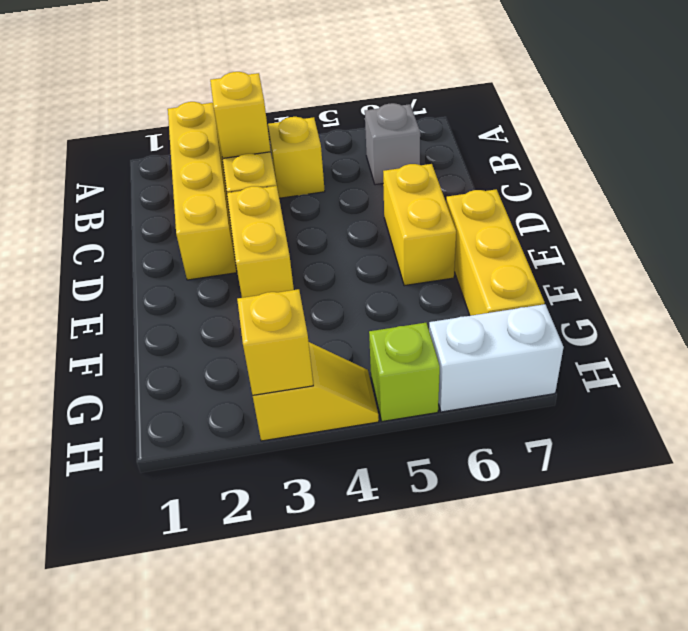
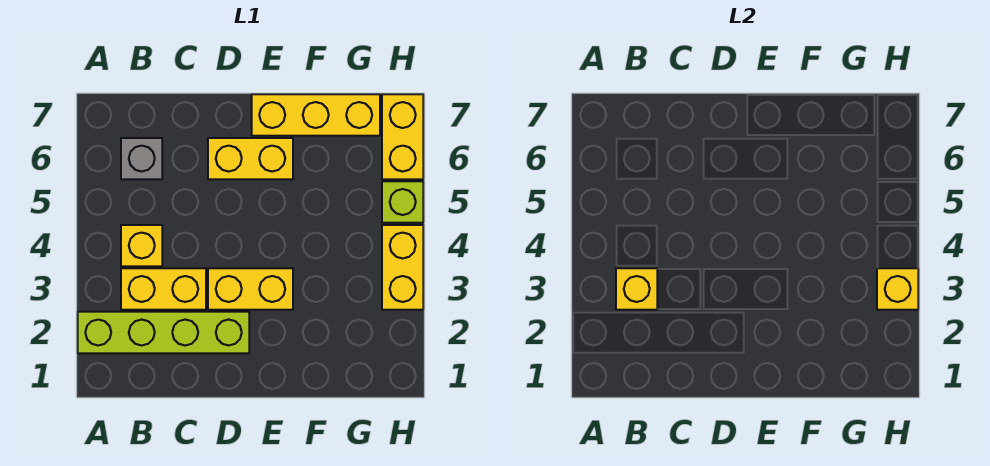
yellow brick A2:D2 level 1 -> lime brick A2:D2 level 1
yellow slope H3:H4 level 1 top 3 -> yellow brick H3:H4 level 1
white brick H6:H7 level 1 -> yellow brick H6:H7 level 1

